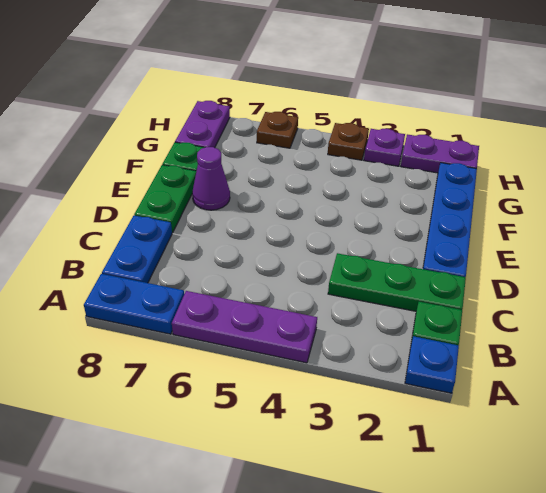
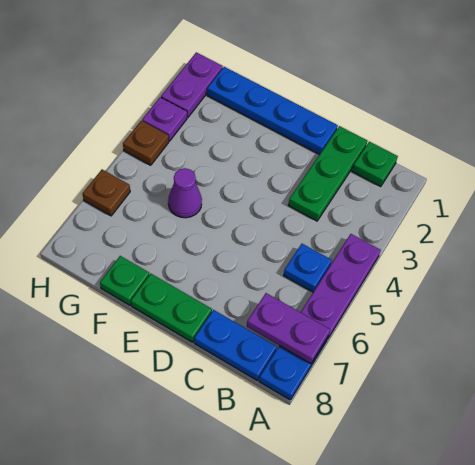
blue plate A1 level 1 -> blue plate B5 level 1
purple cone E7 level 1 -> purple cone F5 level 1
purple plate G8:H8 level 1 -> purple plate A7:B7 level 2

